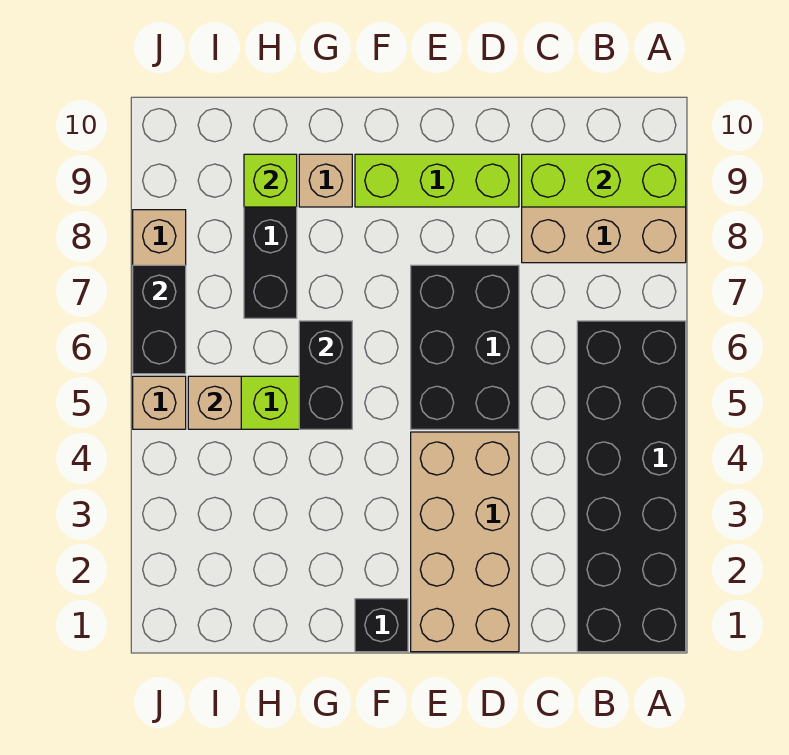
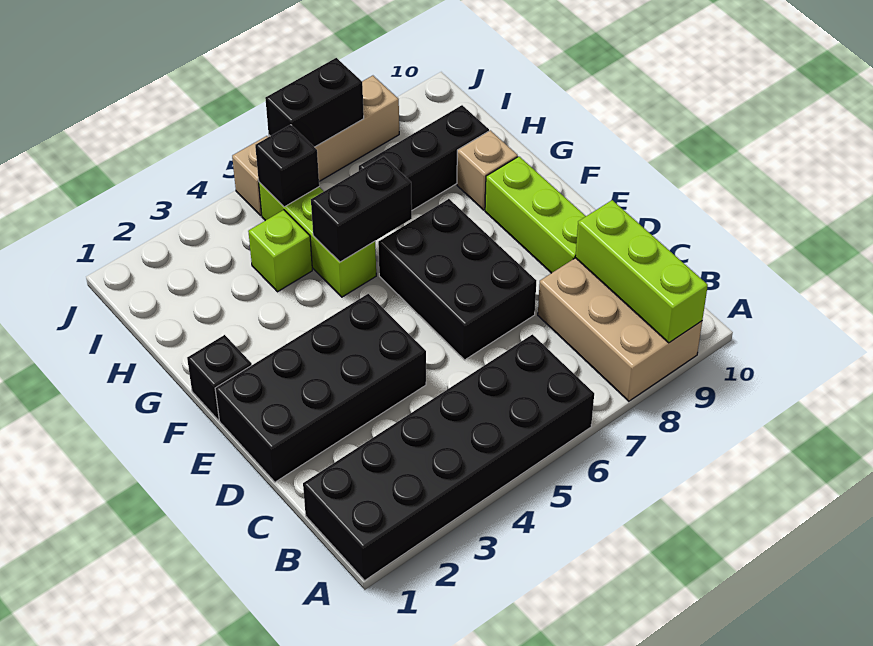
tan brick D1:E4 level 1 -> black brick D1:E4 level 1
black brick D5:E7 level 1 -> black brick D6:F7 level 1
lime brick H9 level 2 -> lime brick H4 level 1
tan brick I5 level 2 -> black brick I5 level 2

